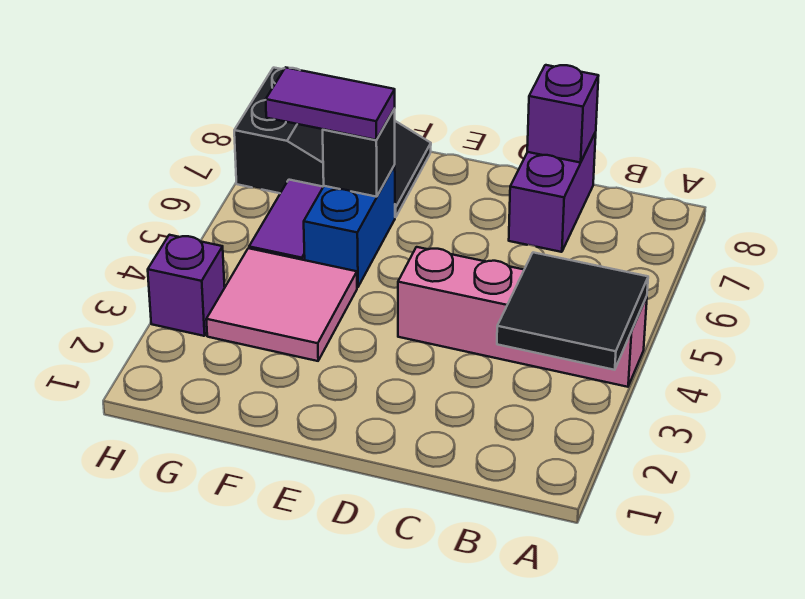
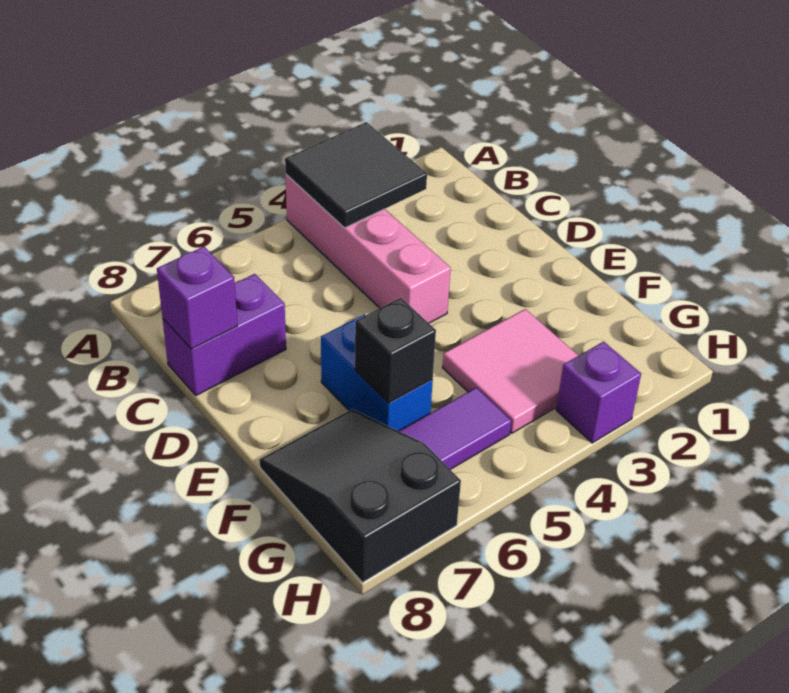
blue brick F5:F6 level 1 -> blue brick E6:F6 level 1
purple tile F6:G6 level 3 -> none

